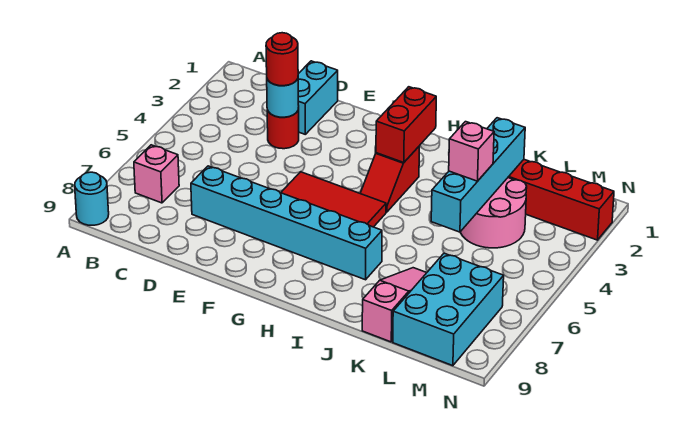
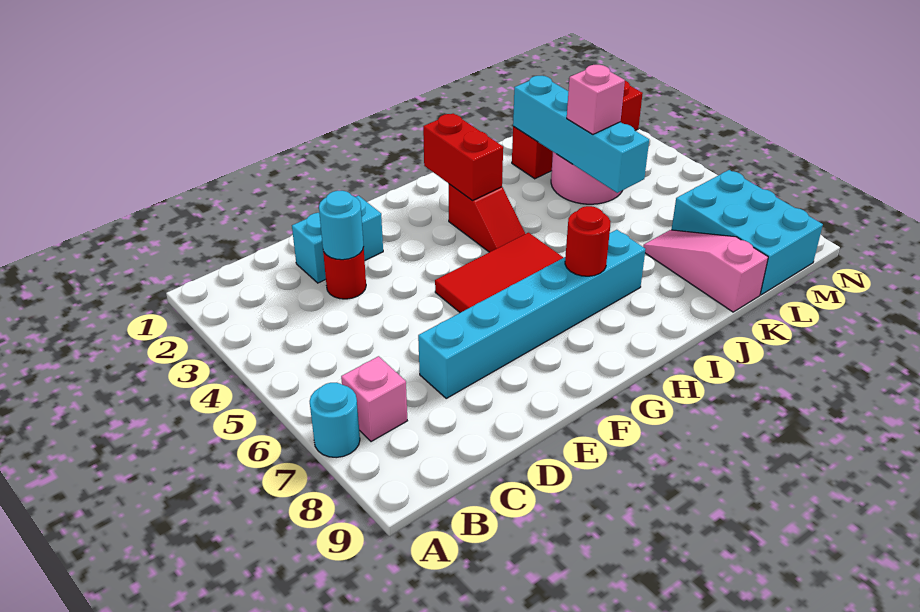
cyan round brick A9 level 1 -> cyan round brick A7 level 1
cyan brick D1:D2 level 1 -> cyan brick D2:E2 level 1
red round brick D3 level 3 -> red round brick H7 level 2

